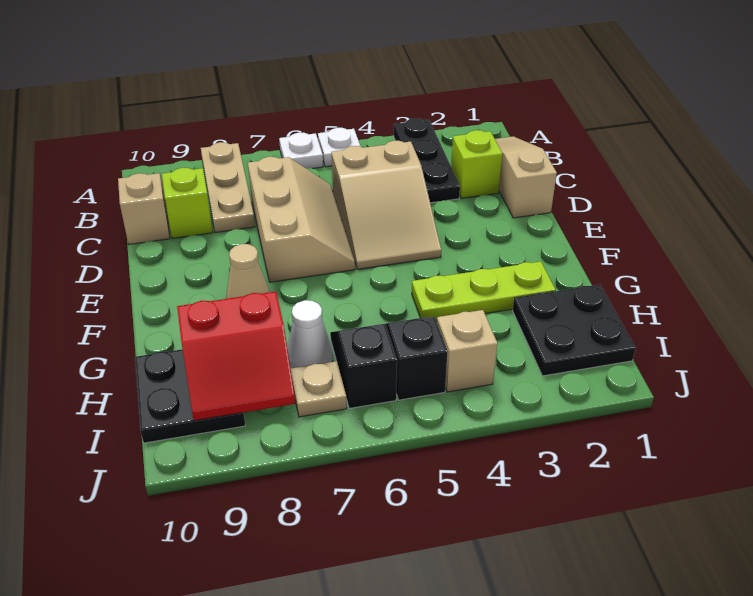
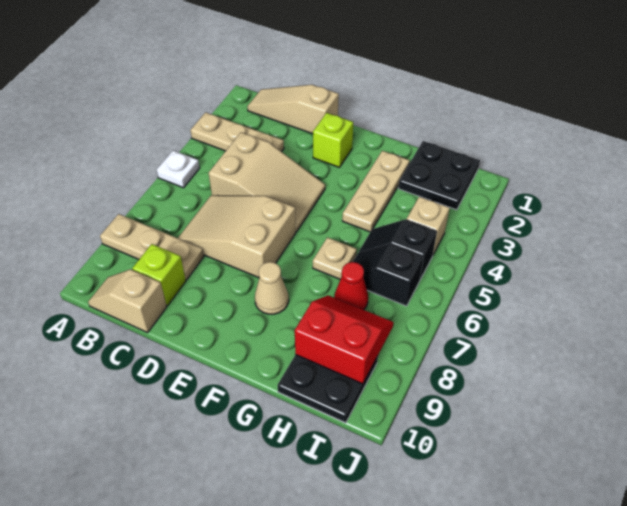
black plate A3:C3 level 1 -> tan plate A3:C3 level 1
white plate A6 level 1 -> none
lime brick C2 level 1 -> lime brick E2 level 1
tan slope C6:E7 level 1 top 7 -> tan slope C6:E7 level 1 top E
lime plate G2:G4 level 1 -> tan plate G2:G4 level 1
white cone H7 level 1 -> red cone H7 level 1
red slope H8:I9 level 2 top H -> red slope H8:I9 level 2 top 9
tan plate I7 level 1 -> tan plate G6 level 1

